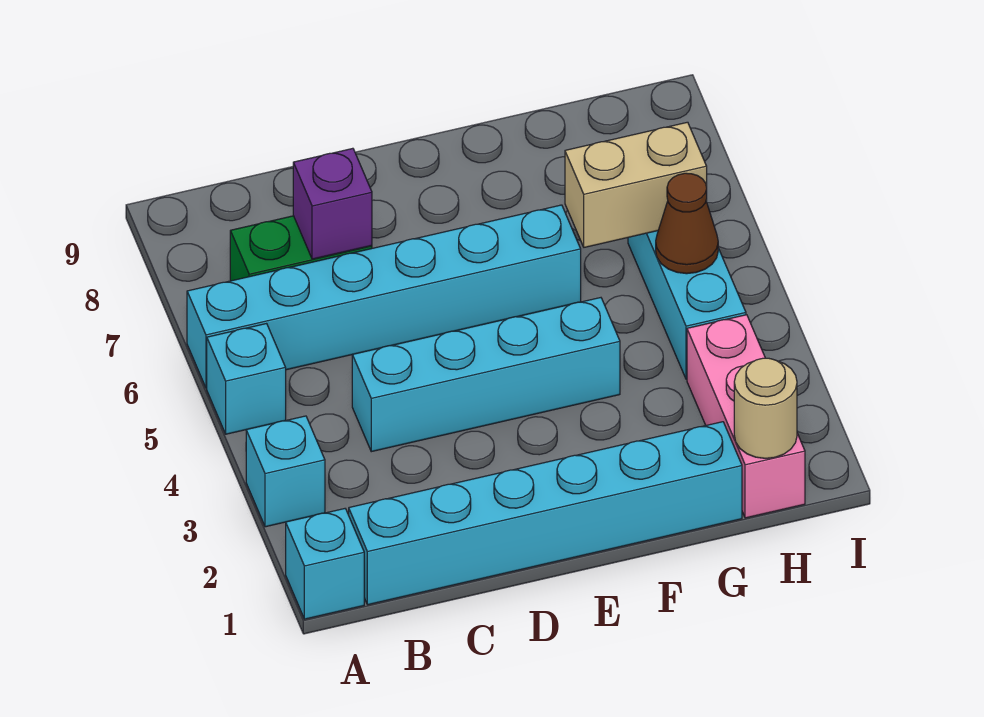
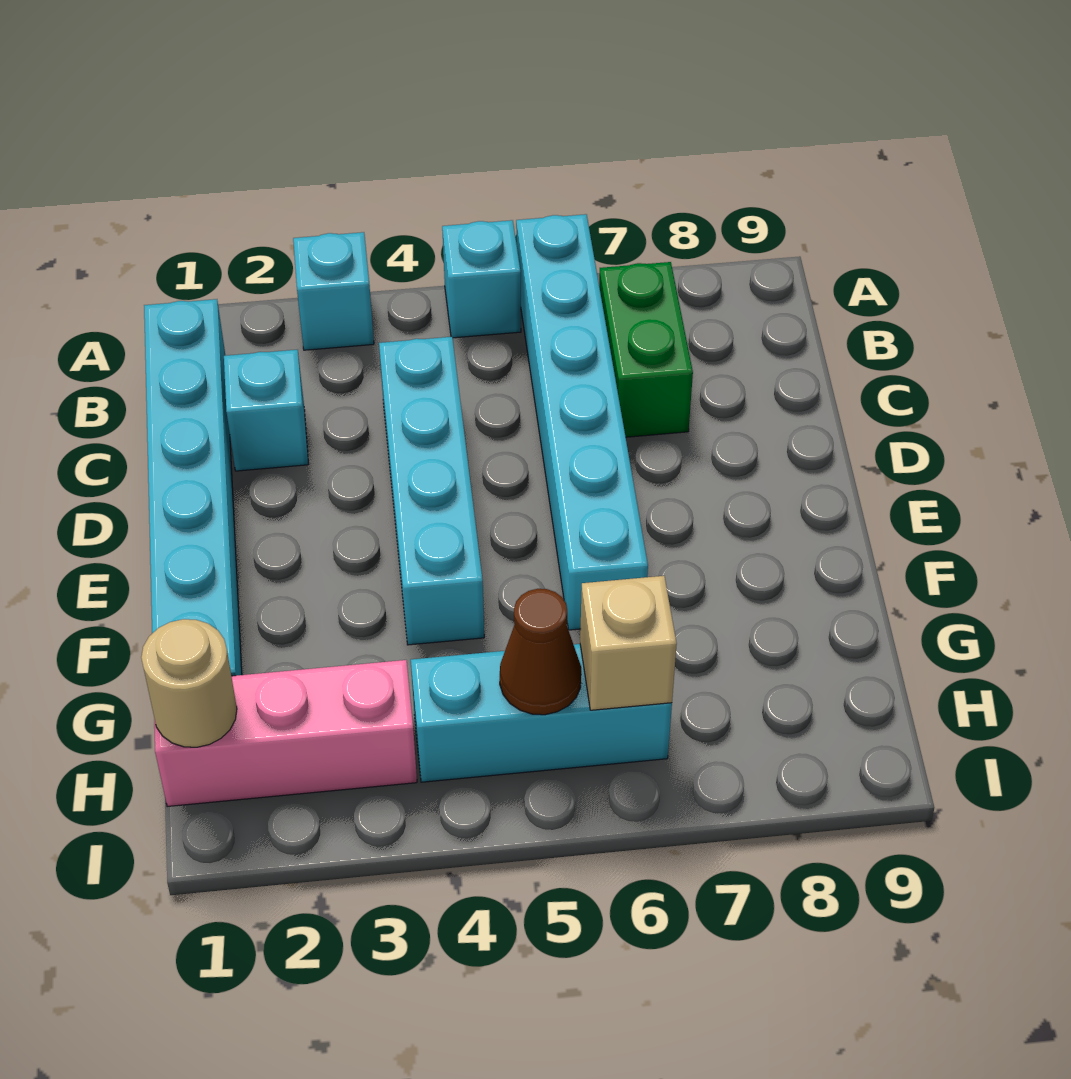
cyan brick A1 level 1 -> cyan brick C2 level 1
purple brick C7 level 2 -> none
tan brick G6:H6 level 2 -> tan brick H6 level 2

